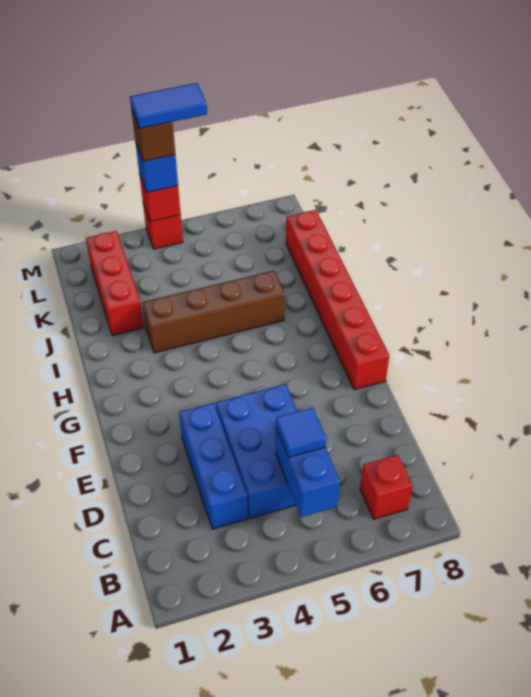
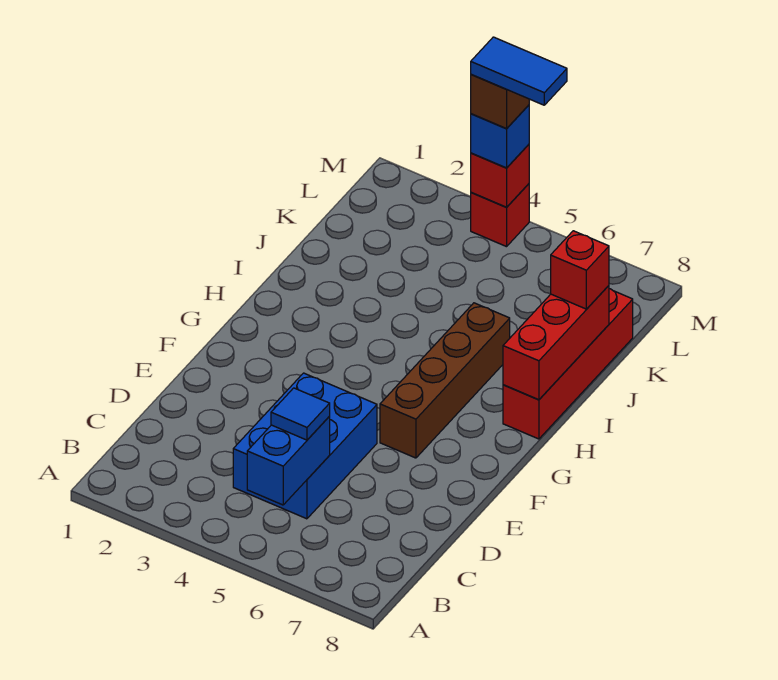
red brick B7 level 1 -> red brick J8 level 3
blue brick C3:E3 level 1 -> none
red brick F8:K8 level 1 -> red brick H8:K8 level 1
brown brick I3:I6 level 1 -> brown brick F6:I6 level 1
red brick J2:L2 level 1 -> red brick H8:J8 level 2

